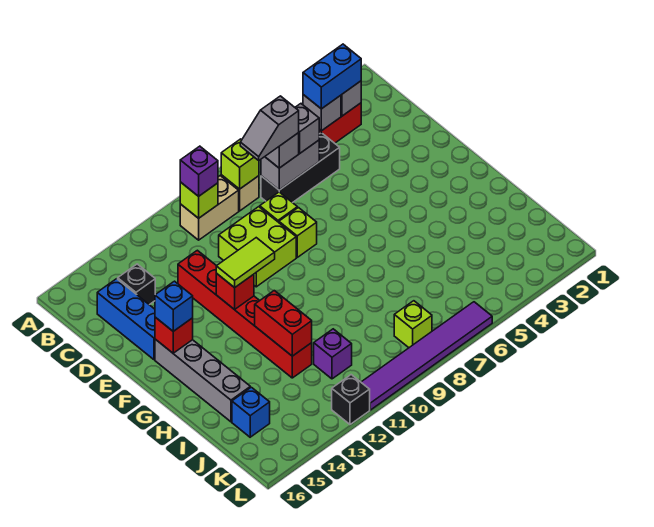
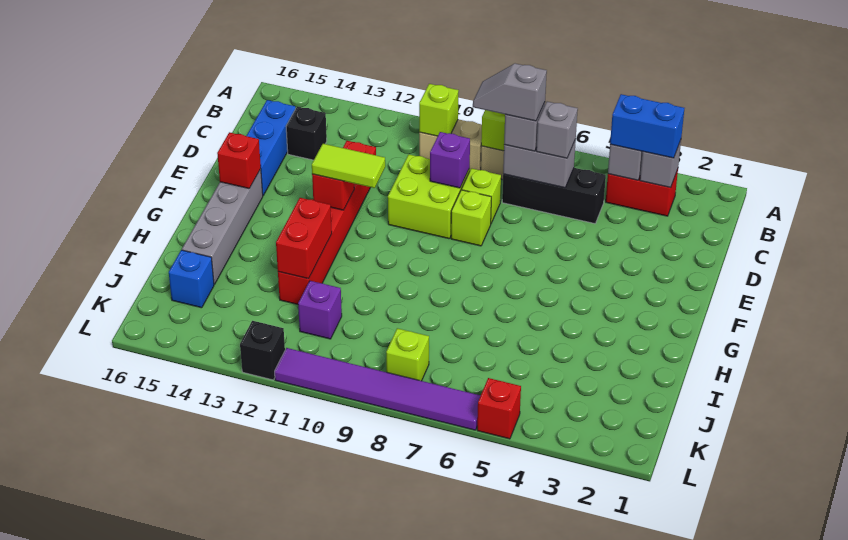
purple brick B10 level 3 -> purple brick D9 level 2
blue brick F15 level 3 -> none
none -> red brick L5 level 1

